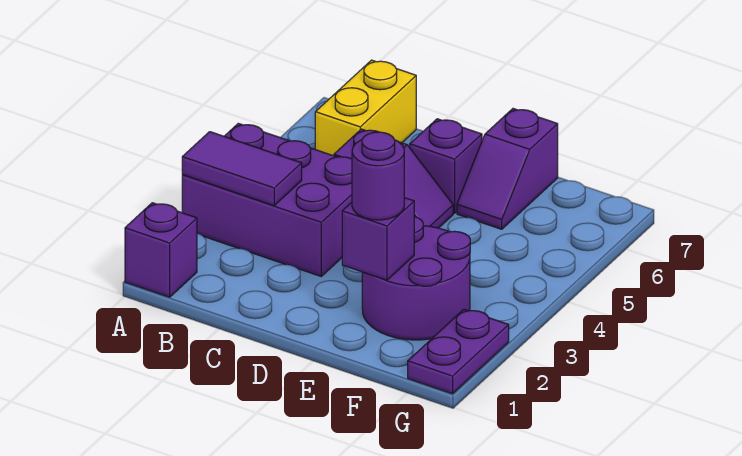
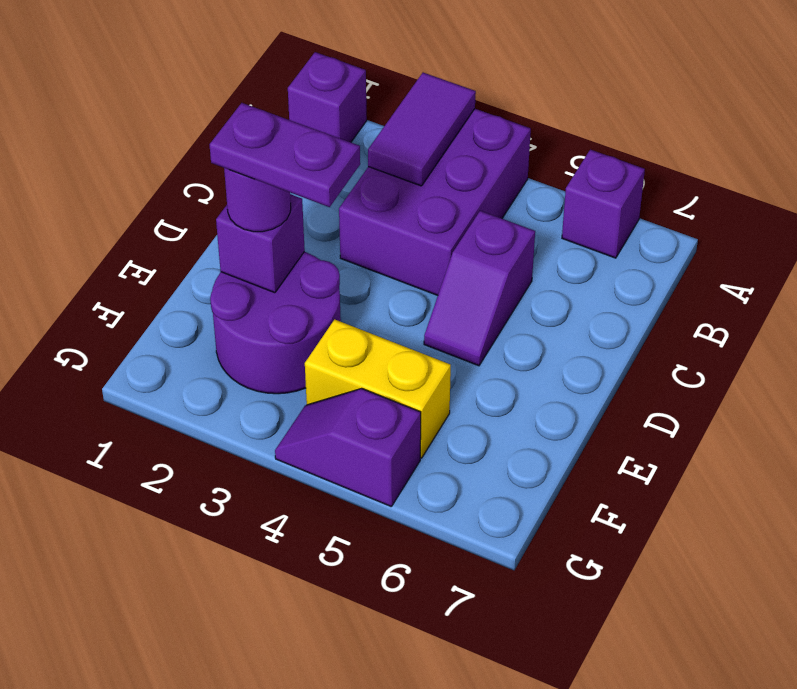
yellow brick B6:B7 level 1 -> yellow brick F4:F5 level 1
purple brick D6 level 1 -> purple brick A6 level 1
purple slope E6:E7 level 1 top 7 -> purple slope G4:G5 level 1 top 5
purple plate G1:G2 level 1 -> purple plate E2:E3 level 4

